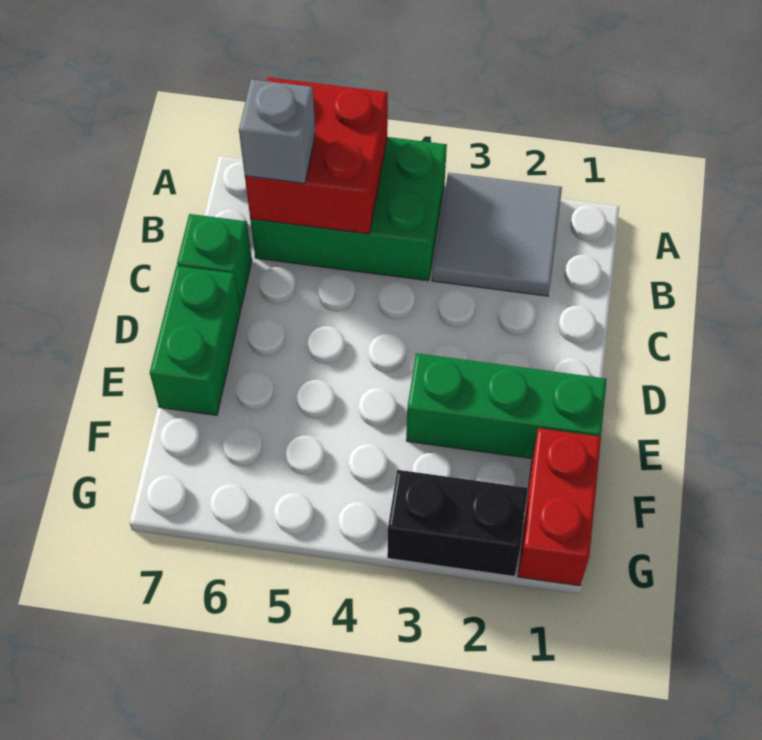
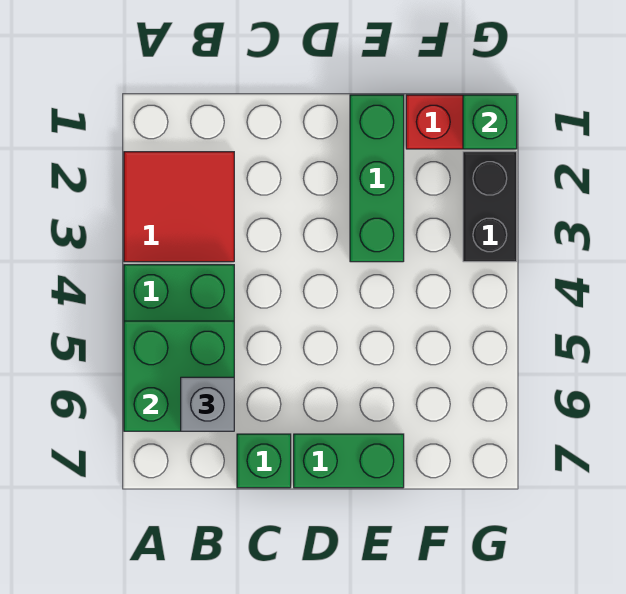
grey tile A2:B3 level 1 -> red tile A2:B3 level 1
red brick A5:B6 level 2 -> green brick A5:B6 level 2
none -> green brick G1 level 2

